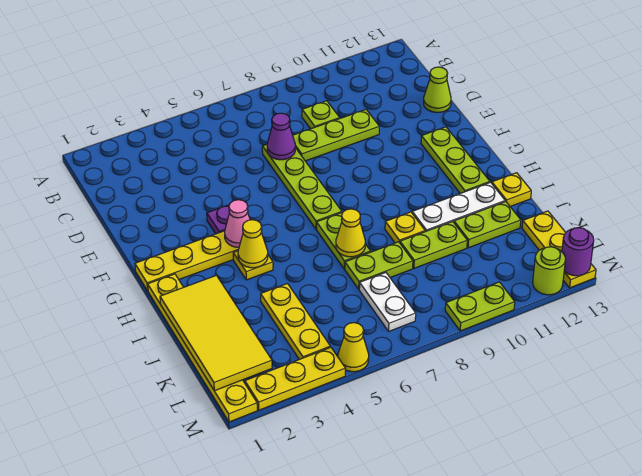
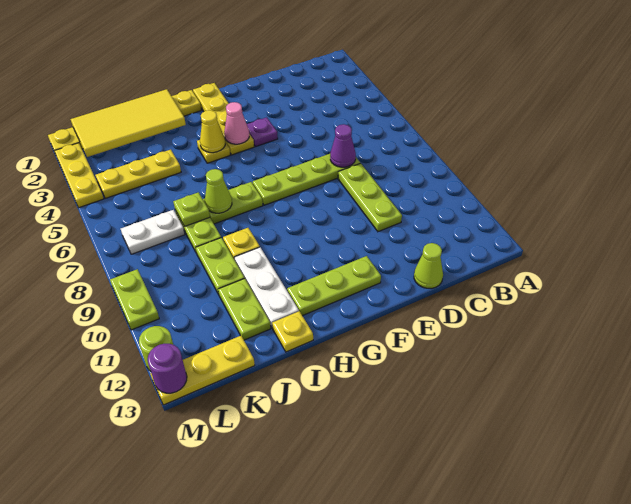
lime plate C9 level 1 -> lime plate J7 level 2
yellow cone I7 level 2 -> lime cone I7 level 2
yellow cone M5 level 1 -> none

